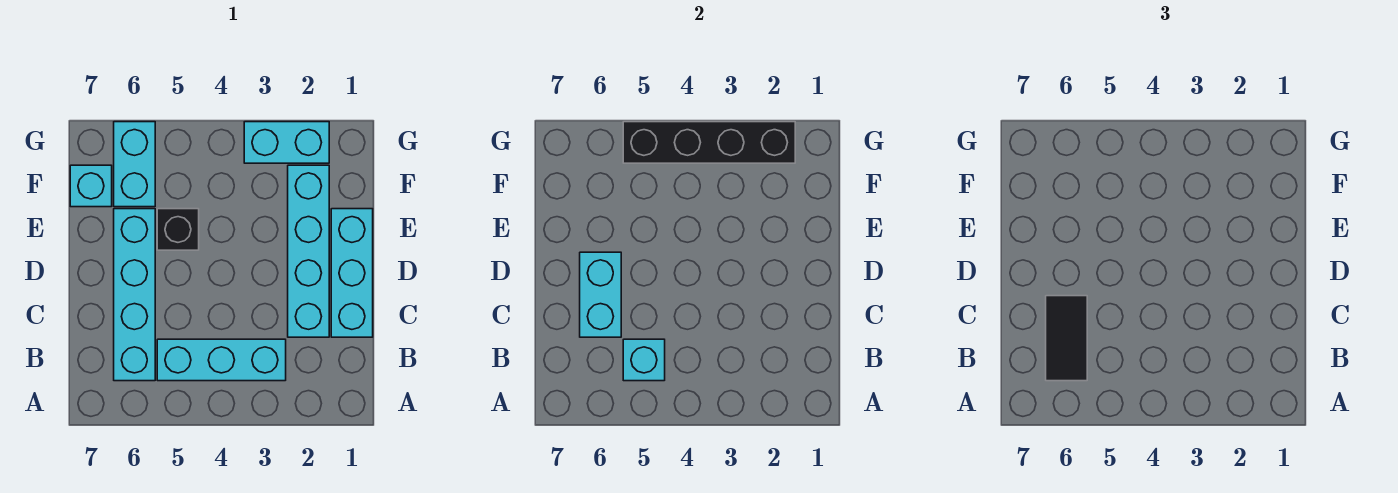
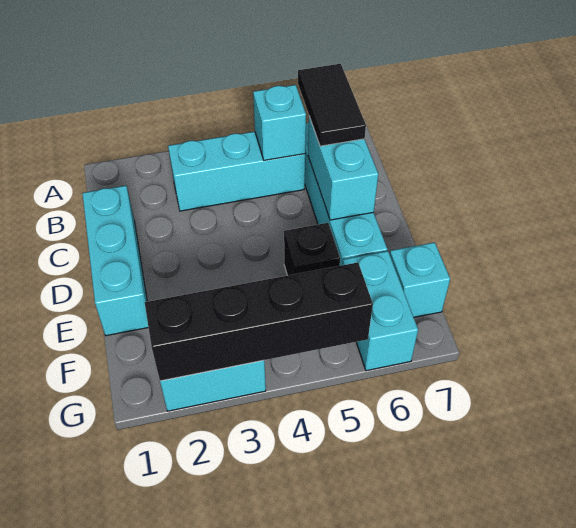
cyan brick C2:F2 level 1 -> none

